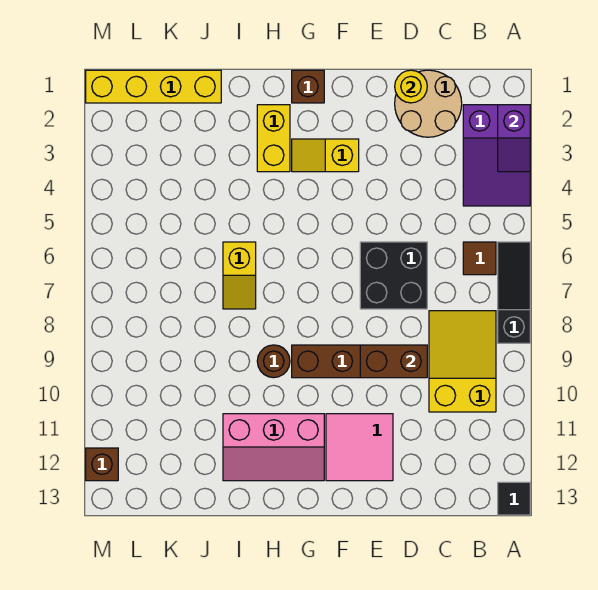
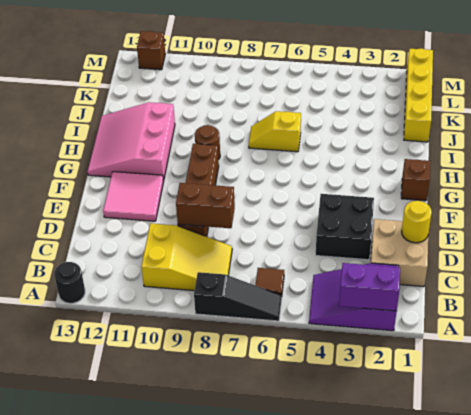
purple slope A2:A3 level 2 top 2 -> purple brick A2:A3 level 2
black tile A13 level 1 -> black round brick A13 level 1
tan round brick C1:D2 level 1 -> tan brick C1:D2 level 1
black brick D6:E7 level 1 -> black brick D3:E4 level 1
brown brick D9:E9 level 2 -> brown brick D8:D9 level 2
yellow slope F3:G3 level 1 top F -> none
pink slope G11:I12 level 1 top 11 -> pink slope G11:I13 level 1 top 11
yellow brick H2:H3 level 1 -> none

